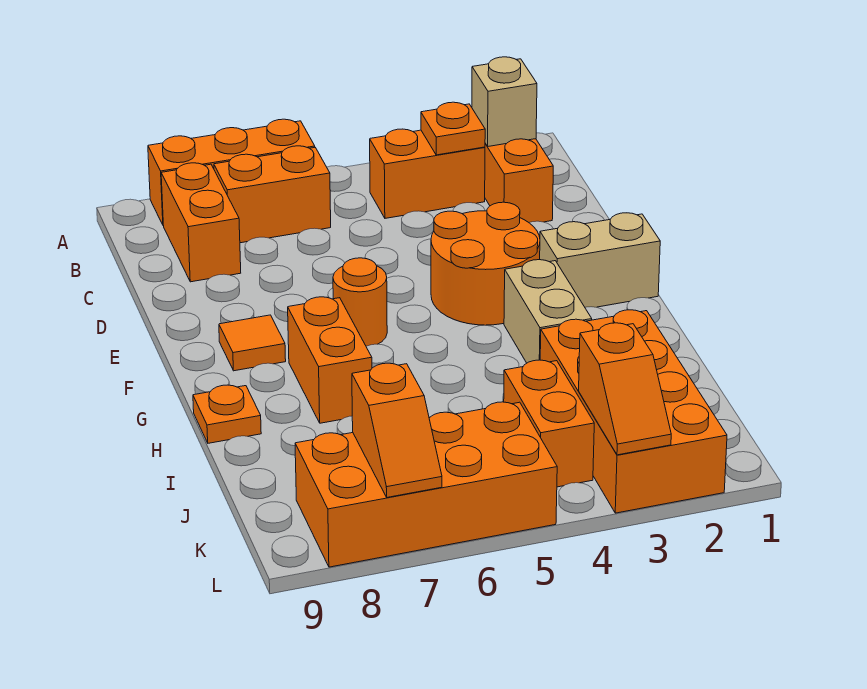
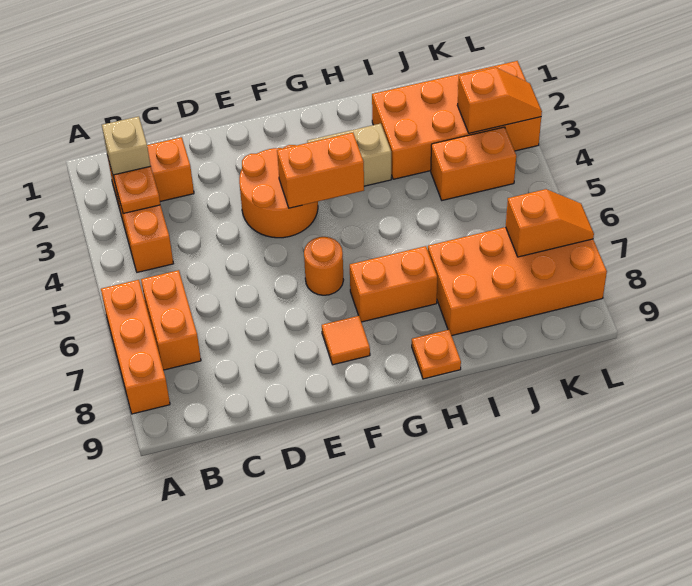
orange brick B8:C8 level 1 -> orange brick F4:G4 level 2
tan brick F1:F2 level 1 -> none
orange brick K5:L8 level 1 -> orange brick I7:L8 level 1

